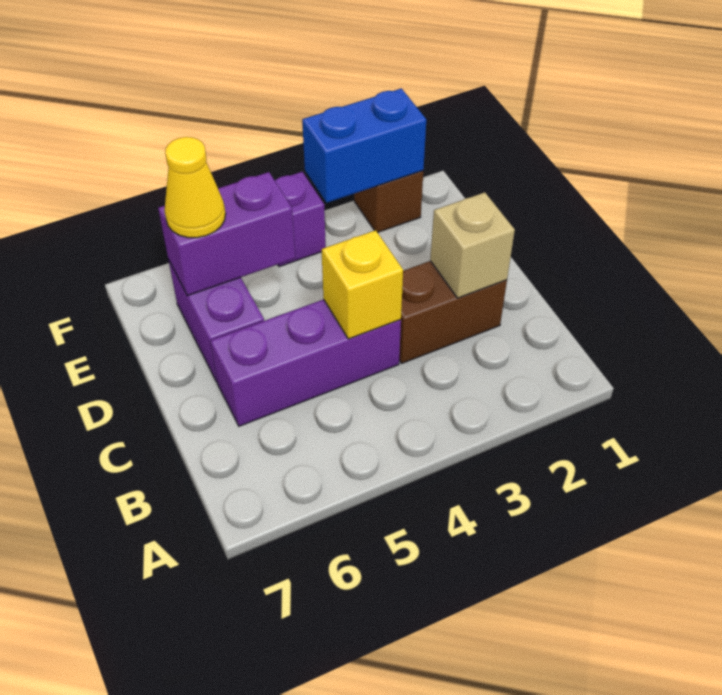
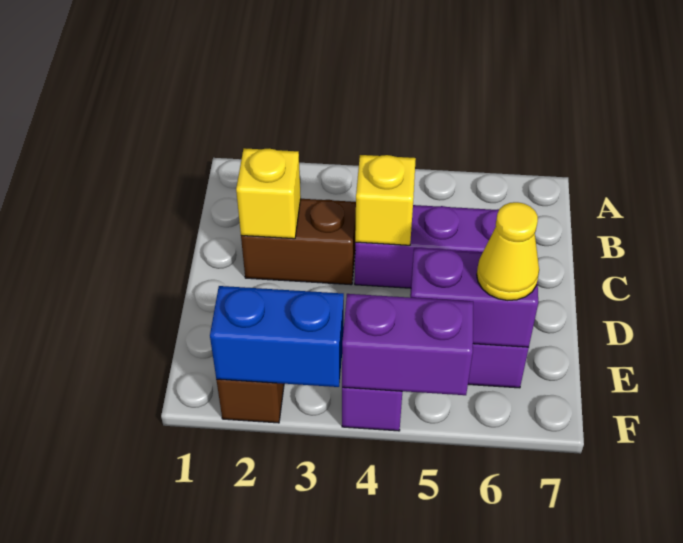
tan brick C2 level 2 -> yellow brick C2 level 2
none -> purple brick F4:F5 level 2

